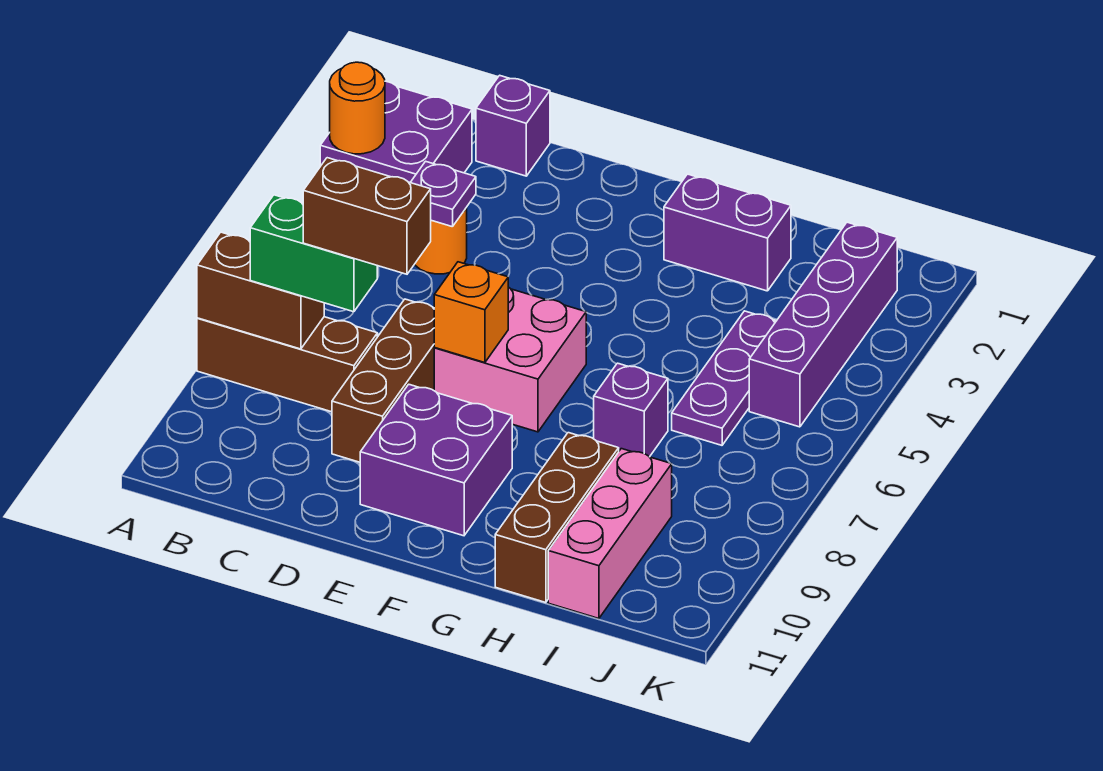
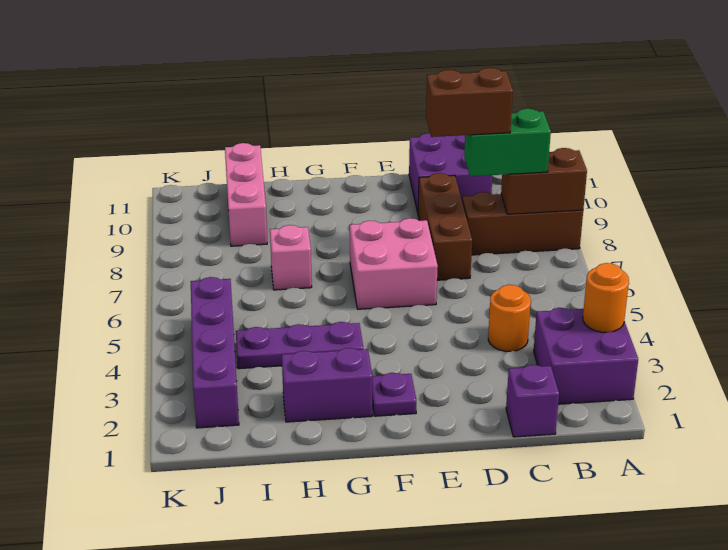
purple plate C4 level 2 -> purple plate F2 level 1
orange brick E7 level 2 -> none
purple brick E9:F10 level 1 -> purple brick C10:D11 level 1
purple brick H7 level 1 -> pink brick H7 level 1
brown brick H9:H11 level 1 -> none
purple plate I4:I6 level 1 -> purple plate G4:I4 level 1

